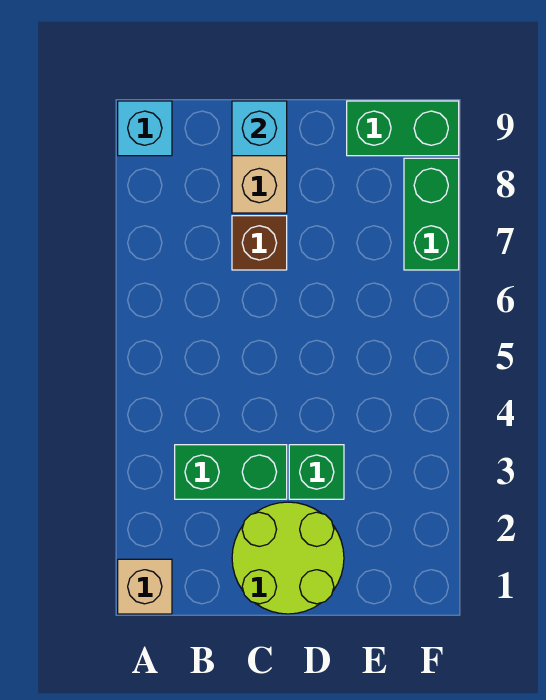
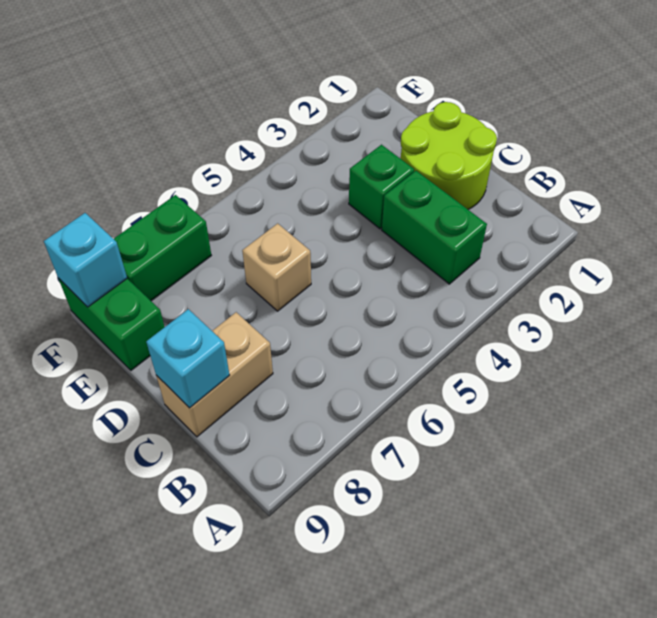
tan brick A1 level 1 -> tan brick D6 level 1
cyan brick A9 level 1 -> cyan brick F9 level 2
brown brick C7 level 1 -> none

